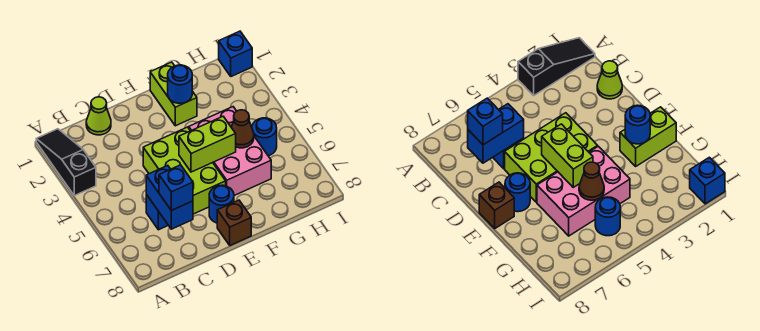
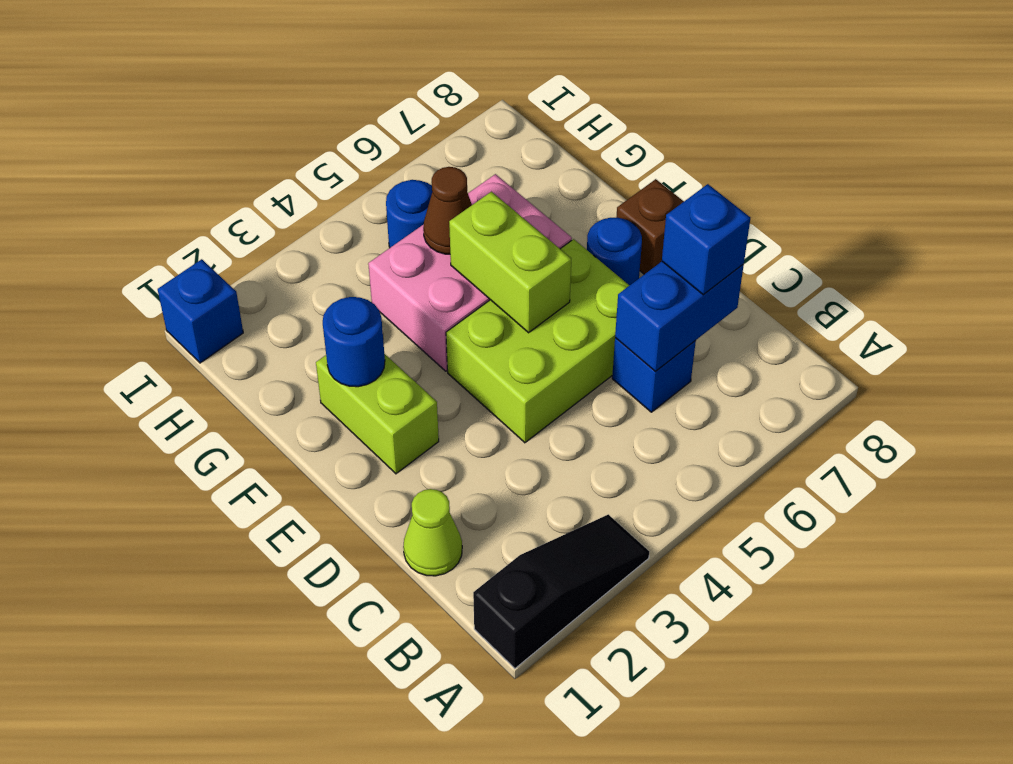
black slope A1:A3 level 1 top 3 -> black slope A1:A3 level 1 top 1
lime brick F1:F2 level 1 -> lime brick E2:F2 level 1

